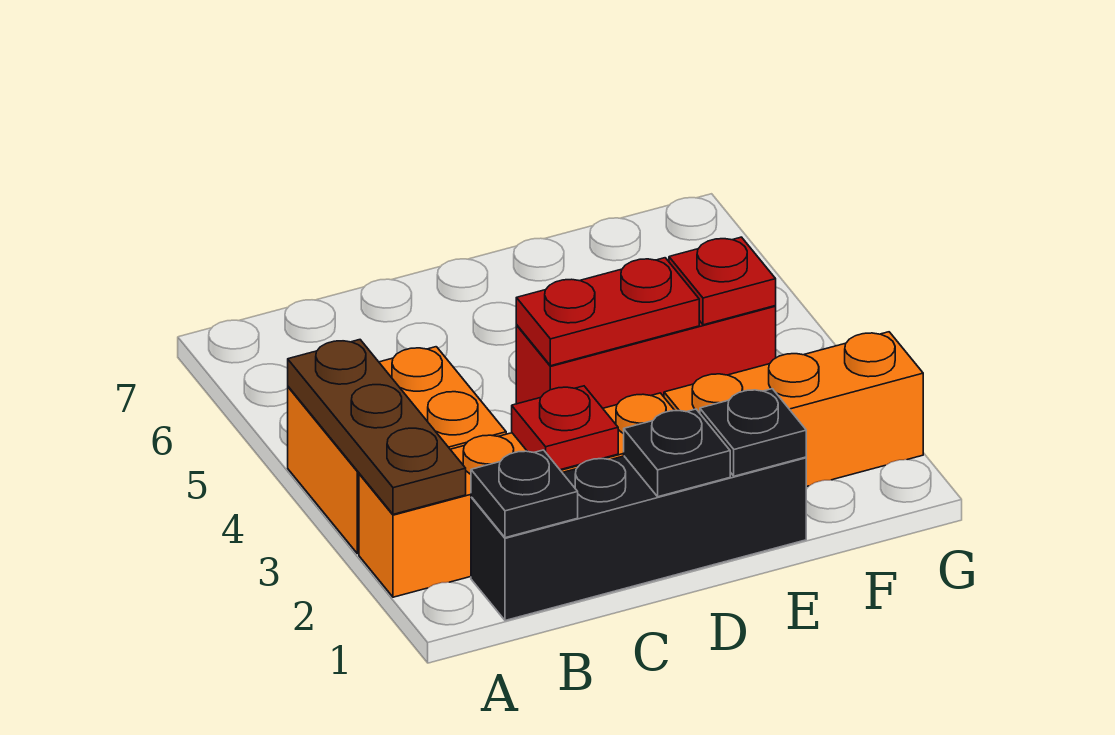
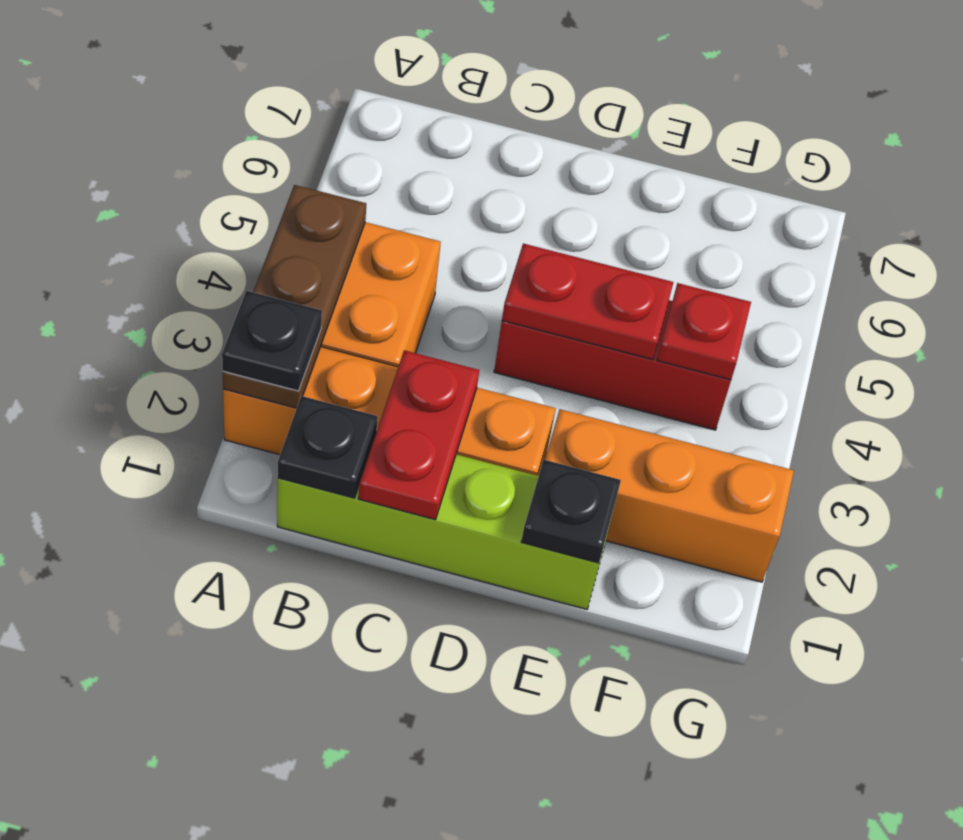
black brick B1:E1 level 1 -> lime brick B1:E1 level 1
red plate C2 level 2 -> red plate C1:C2 level 2
black plate D1 level 2 -> black plate A2 level 3

